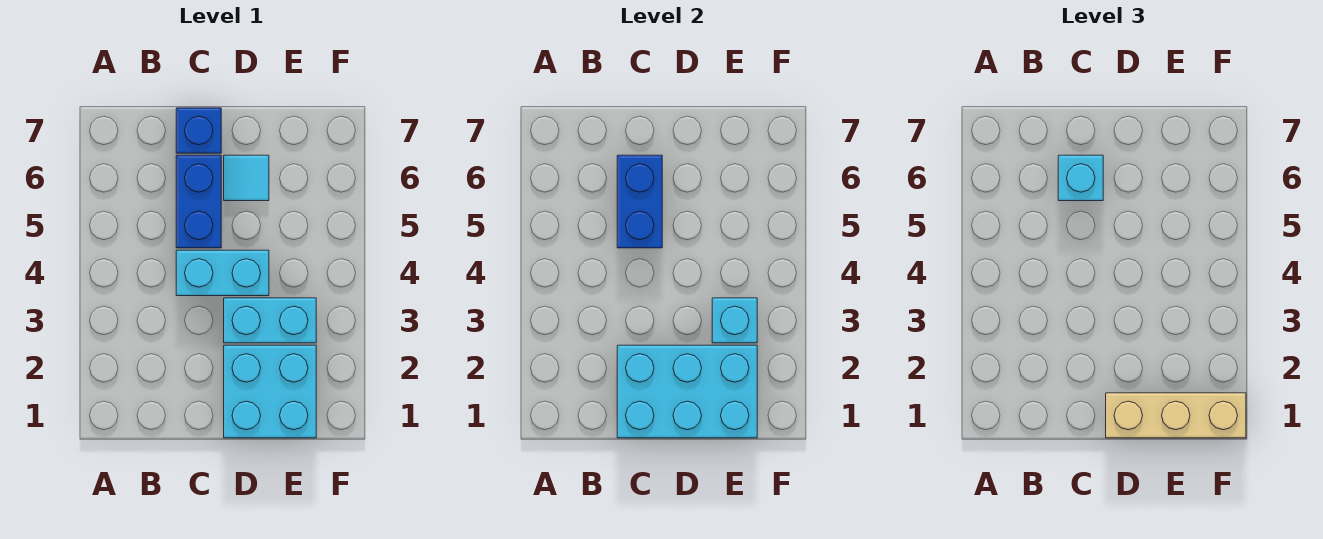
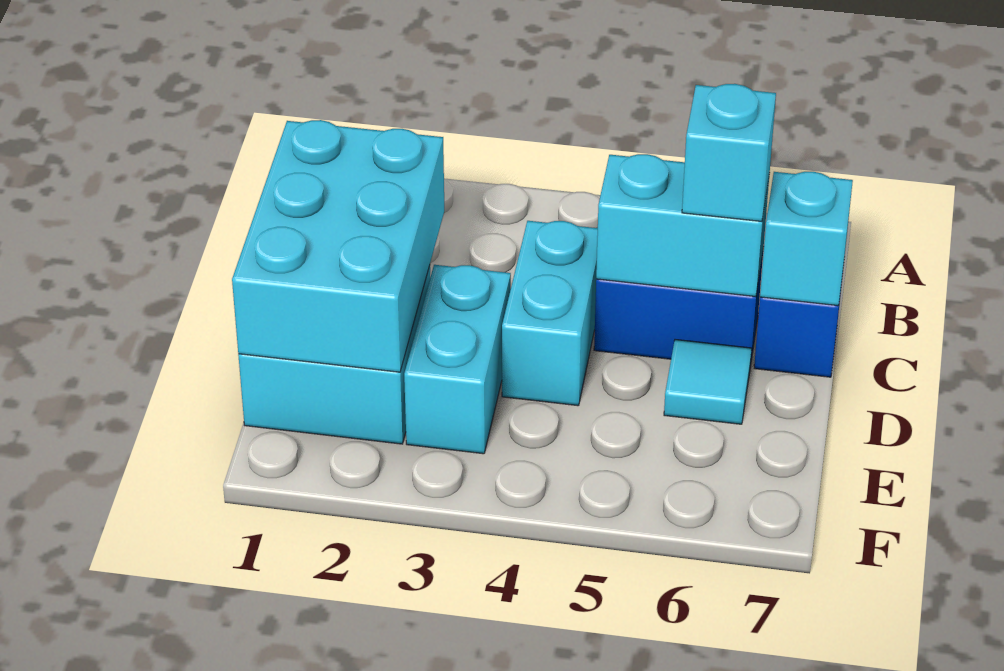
blue brick C5:C6 level 2 -> cyan brick C5:C6 level 2
tan brick D1:F1 level 3 -> none
cyan brick E3 level 2 -> cyan brick C7 level 2

